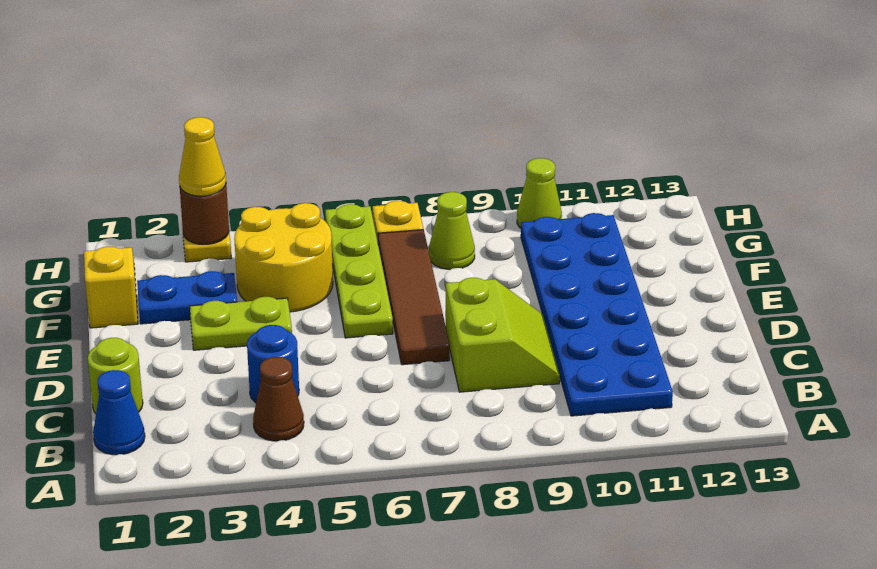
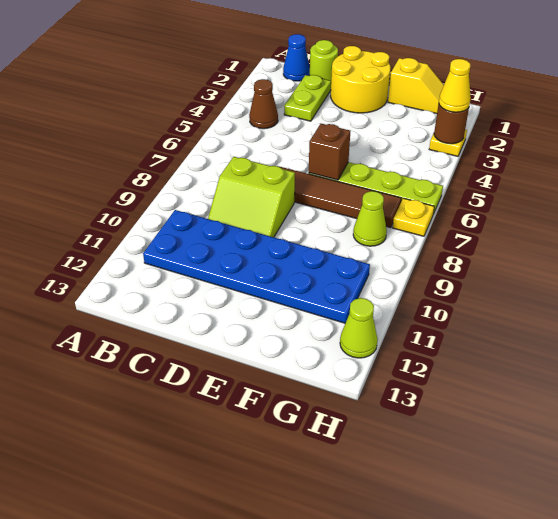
blue round brick C4 level 1 -> none
lime plate E3:E4 level 1 -> lime plate C2:C3 level 1
none -> brown brick E6 level 2
blue plate F2:F3 level 1 -> none
yellow round brick F4:G5 level 1 -> yellow round brick D1:E2 level 1
lime cone H10 level 1 -> lime cone H12 level 1

